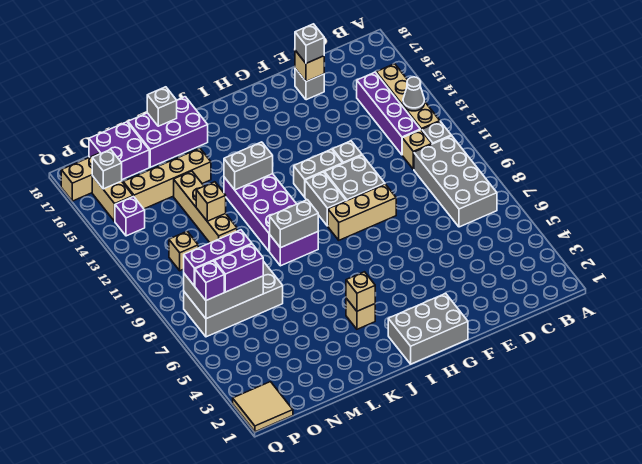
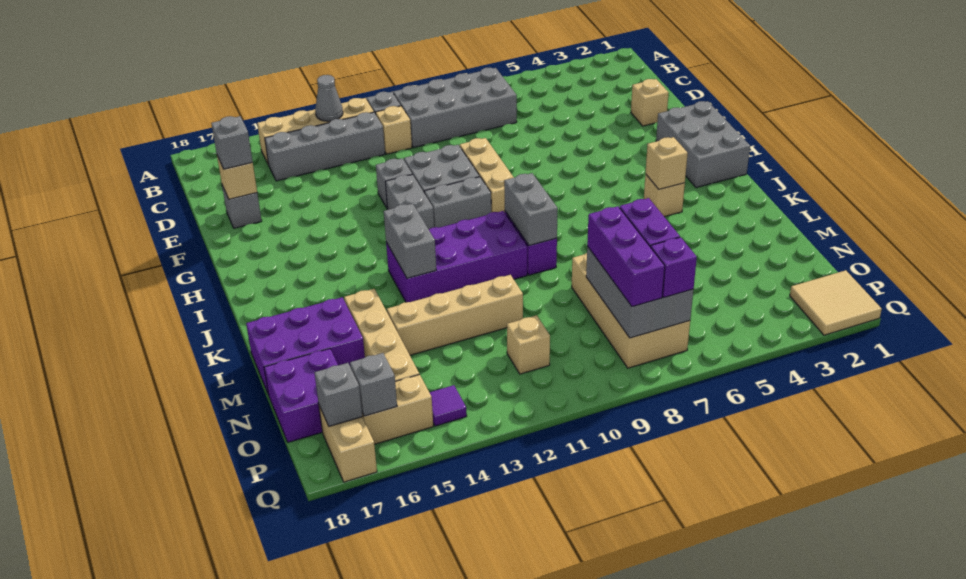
purple brick C12:C15 level 1 -> grey brick C12:C15 level 1
purple brick K17:M18 level 1 -> purple brick L16:M18 level 1
grey brick L18 level 2 -> grey brick P17 level 2
grey brick M7:P8 level 1 -> tan brick M7:P8 level 1
tan brick M12 level 2 -> tan brick E2 level 1
purple brick P14 level 1 -> purple tile P14 level 1

